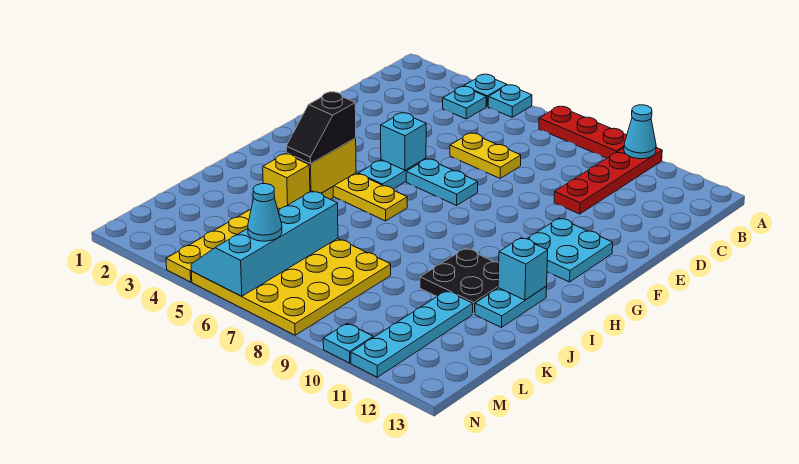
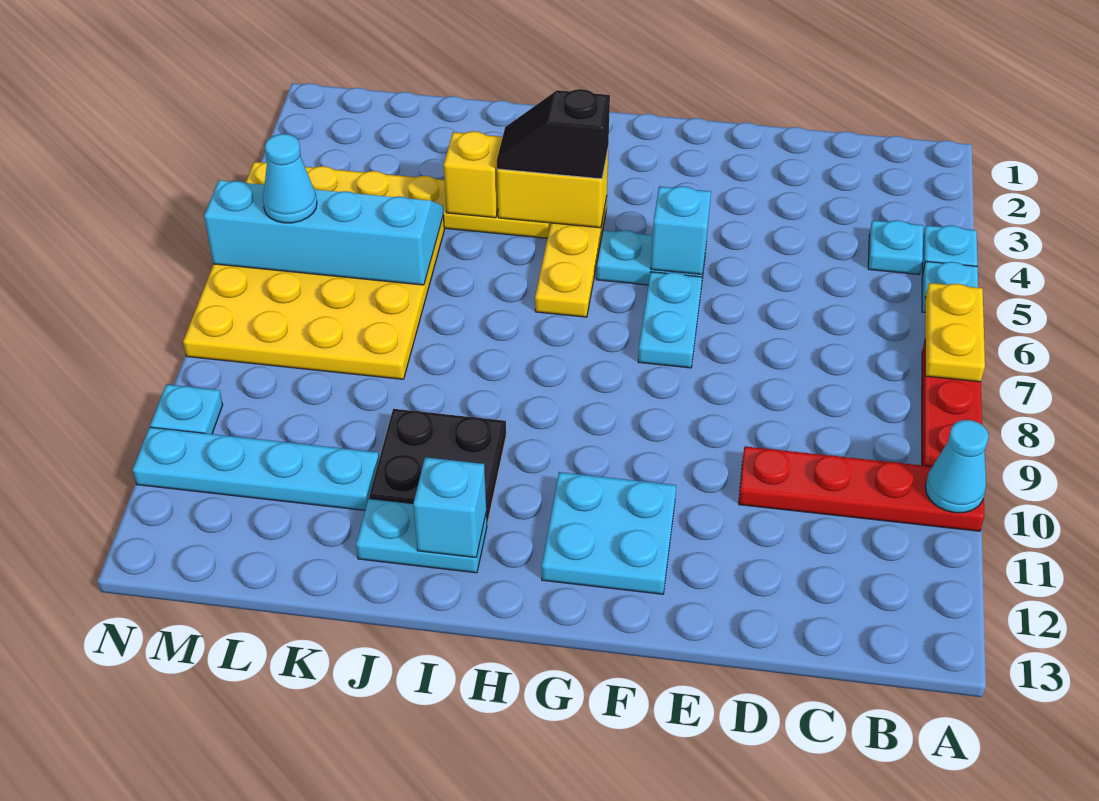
yellow plate D6:D7 level 1 -> yellow plate A6:A7 level 2

